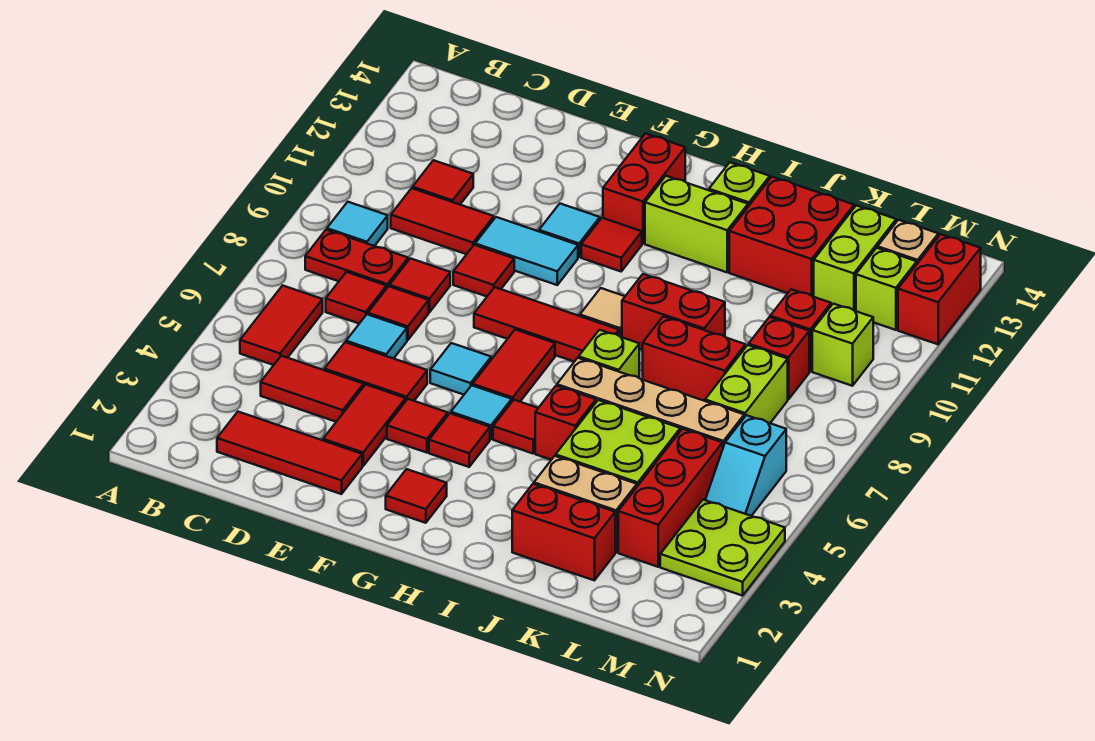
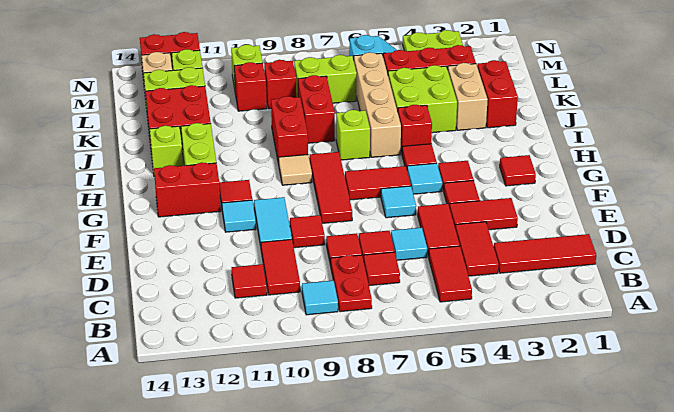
red tile B5:B6 level 1 -> red tile B5:C5 level 1
red tile C2:E2 level 1 -> red tile C1:C3 level 1

